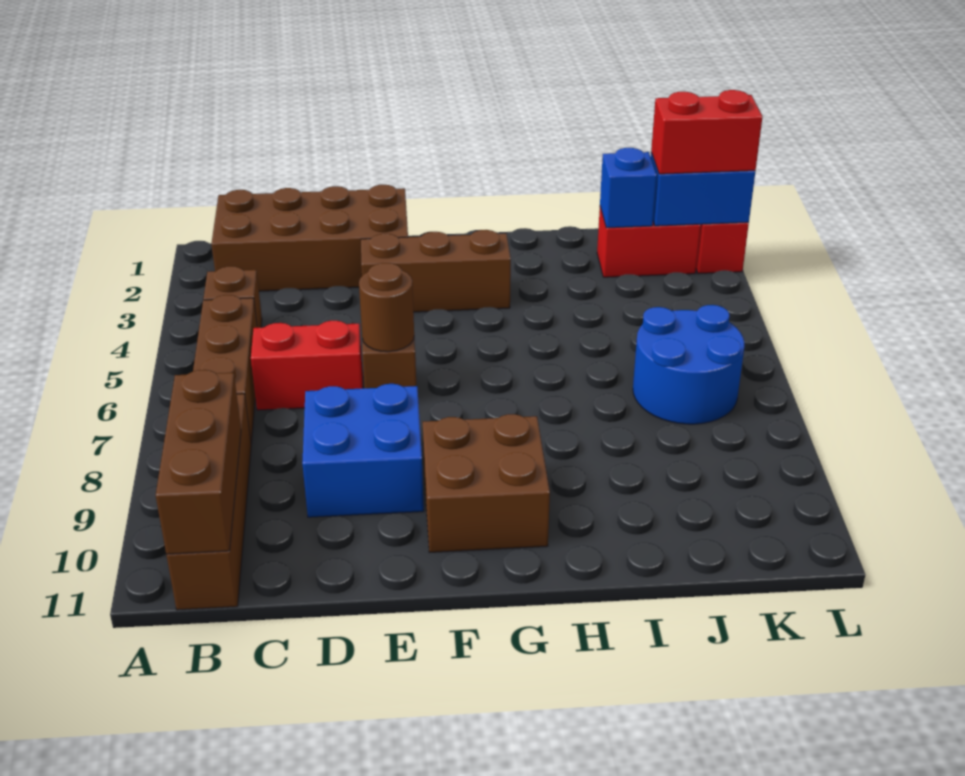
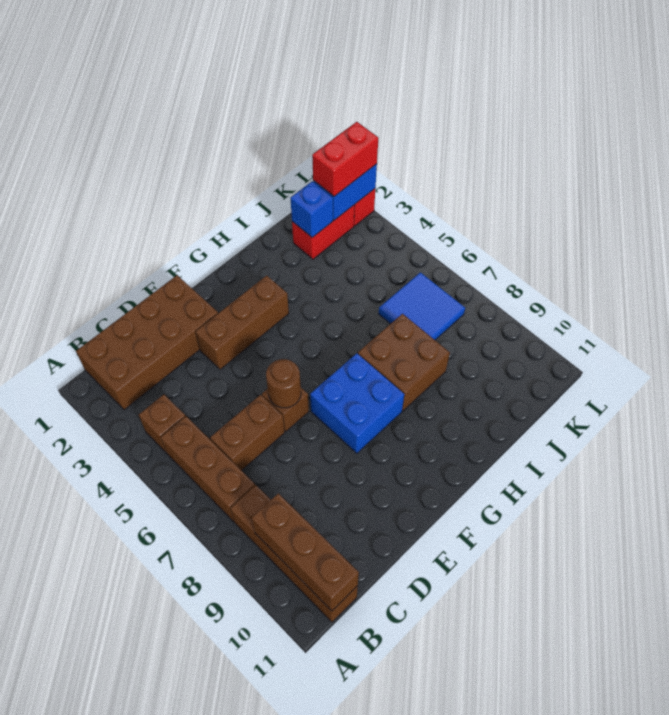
red brick C6:D6 level 1 -> brown brick C6:D6 level 1
blue brick D8:E9 level 1 -> blue brick F7:G8 level 1
brown brick F9:G10 level 1 -> brown brick H7:I8 level 1
blue round brick J6:K7 level 1 -> blue tile J6:K7 level 1

